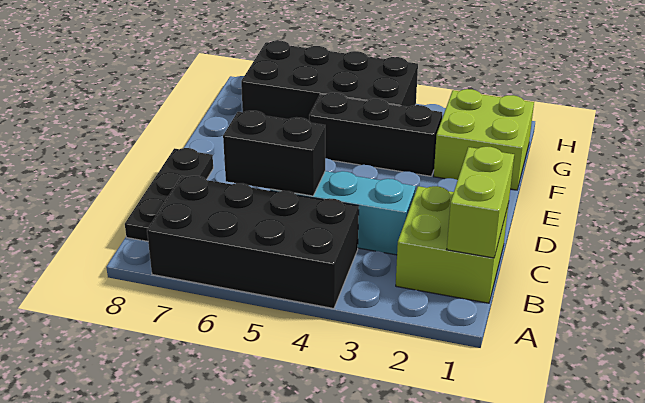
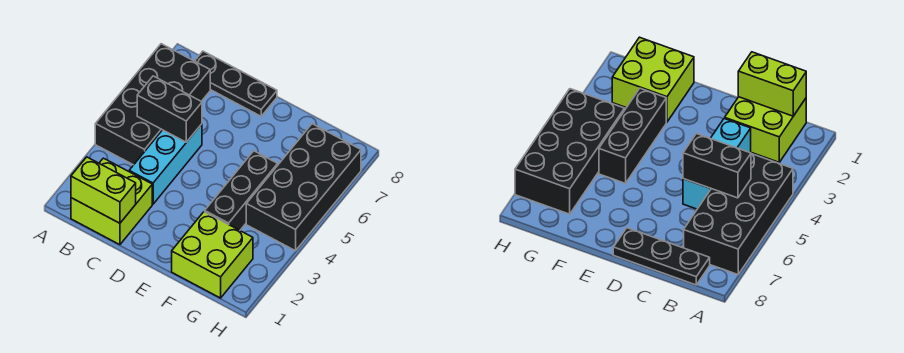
black brick C5:C6 level 2 -> black brick B5:C5 level 2

